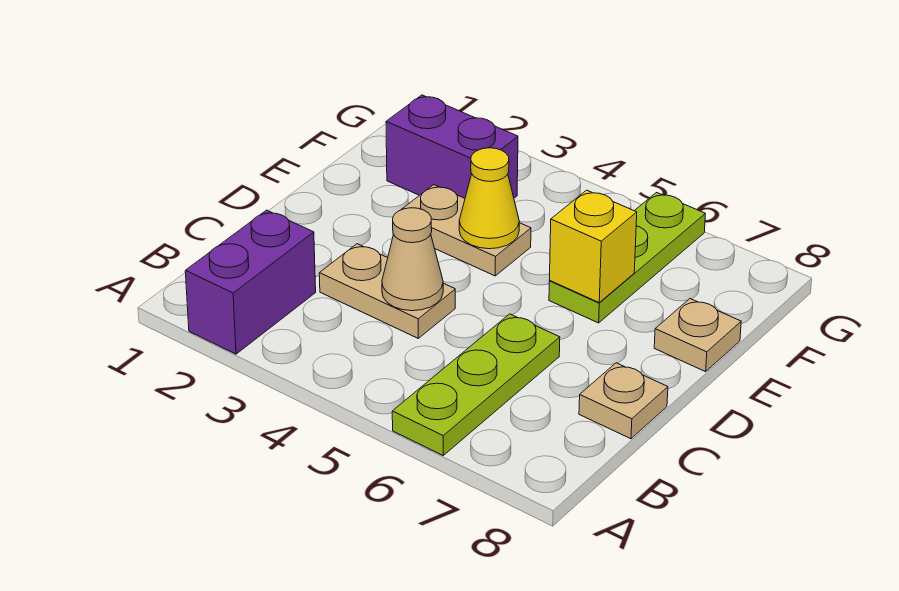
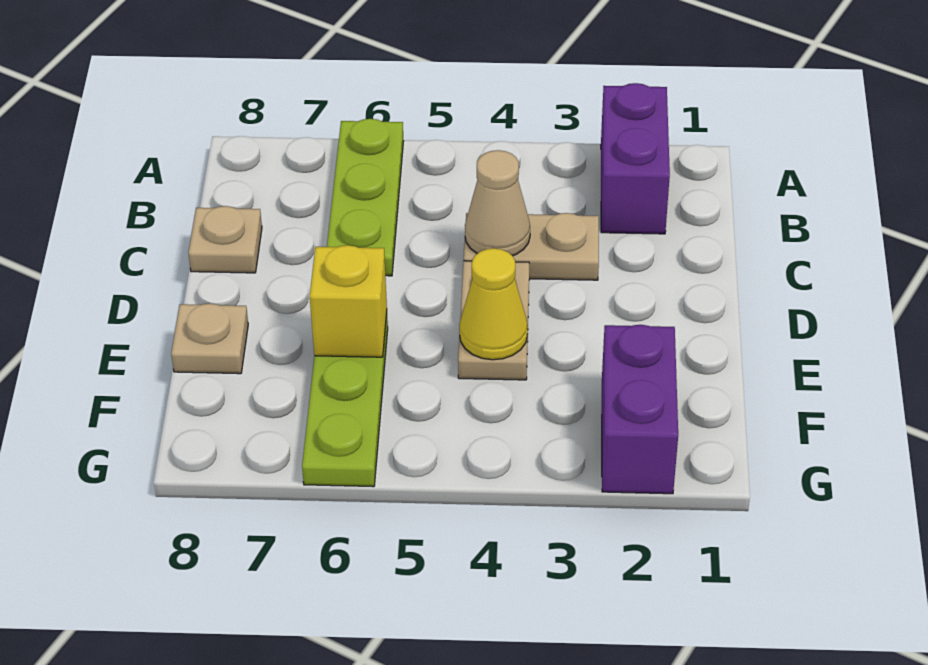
tan plate E3:E4 level 1 -> tan plate D4:E4 level 1
purple brick F2:F3 level 1 -> purple brick F2:G2 level 1

